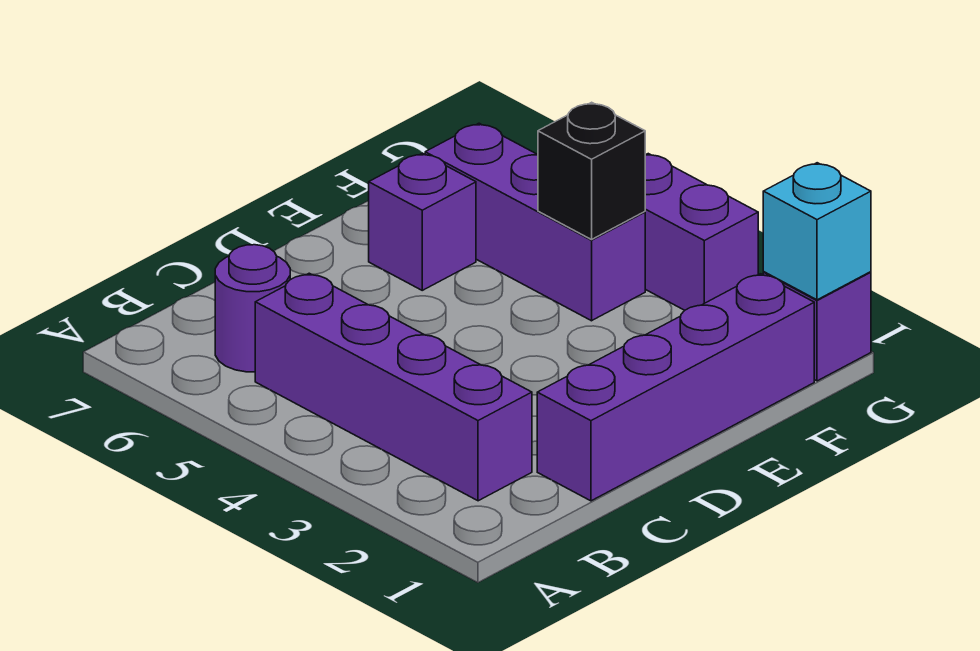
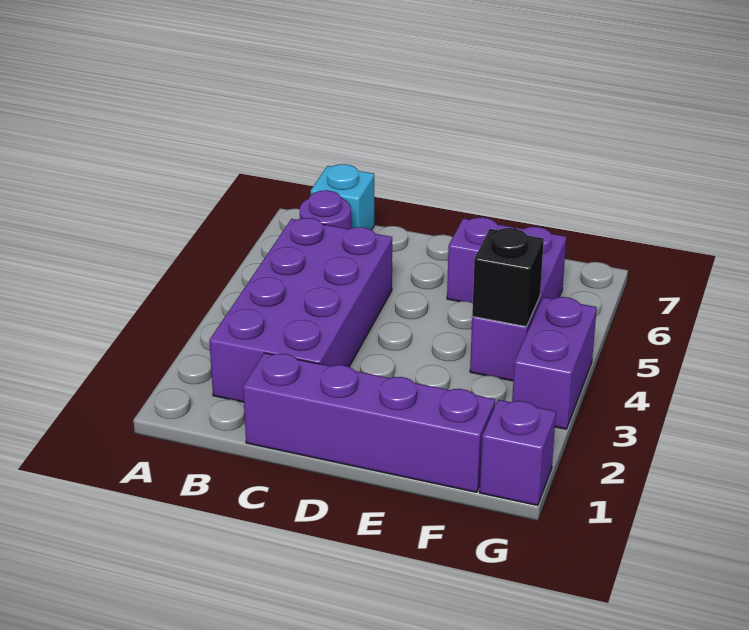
purple brick B2:B5 level 1 -> purple brick B2:C5 level 1
cyan brick G1 level 2 -> cyan brick B7 level 1

